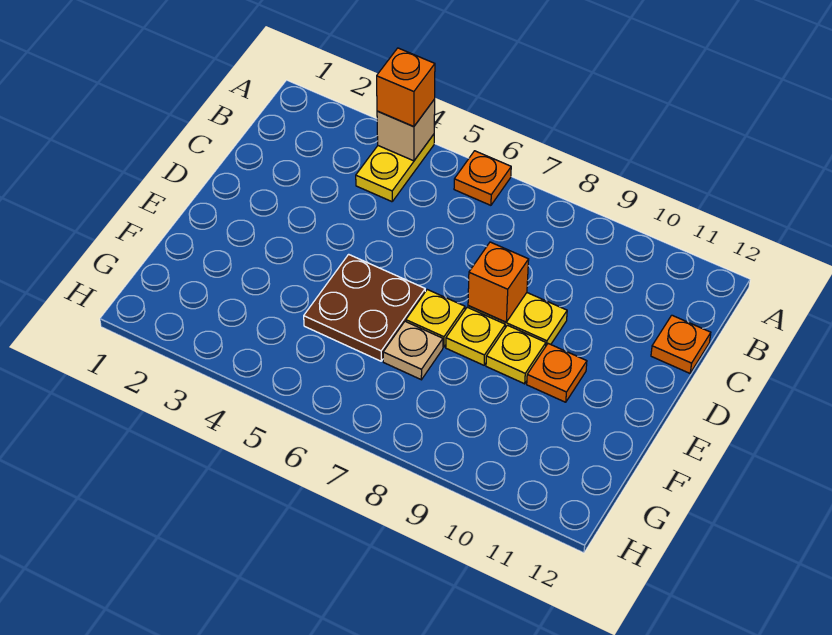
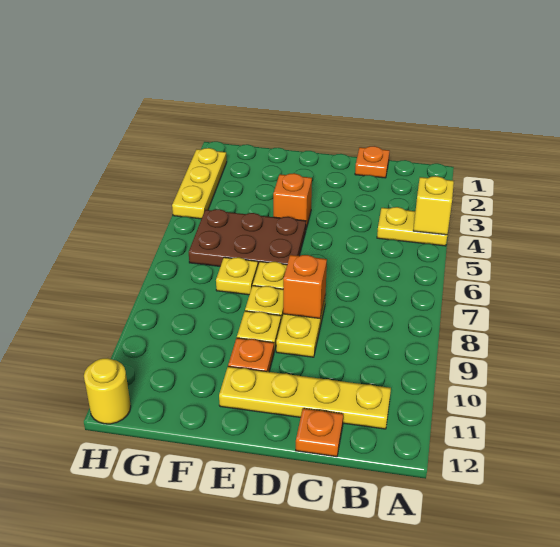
tan brick A4 level 2 -> yellow brick A4 level 2
orange brick A4 level 3 -> orange brick E4 level 1
orange plate A6 level 1 -> orange plate C1 level 1
none -> yellow plate B11:E11 level 1
brown plate E5:F6 level 1 -> brown plate E5:G6 level 1
tan plate F7 level 1 -> yellow plate F7 level 1
none -> yellow plate H2:H4 level 1
none -> yellow round brick H12 level 1

